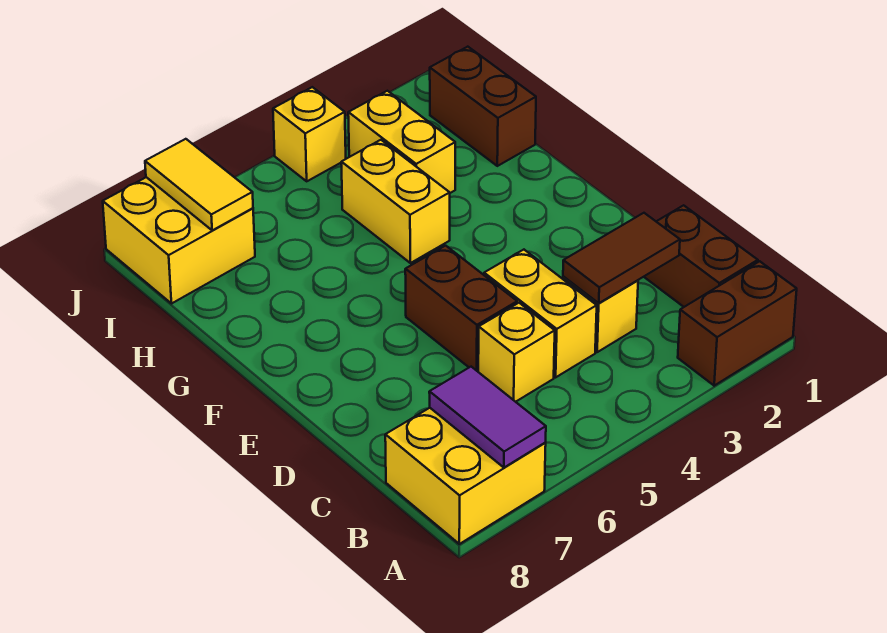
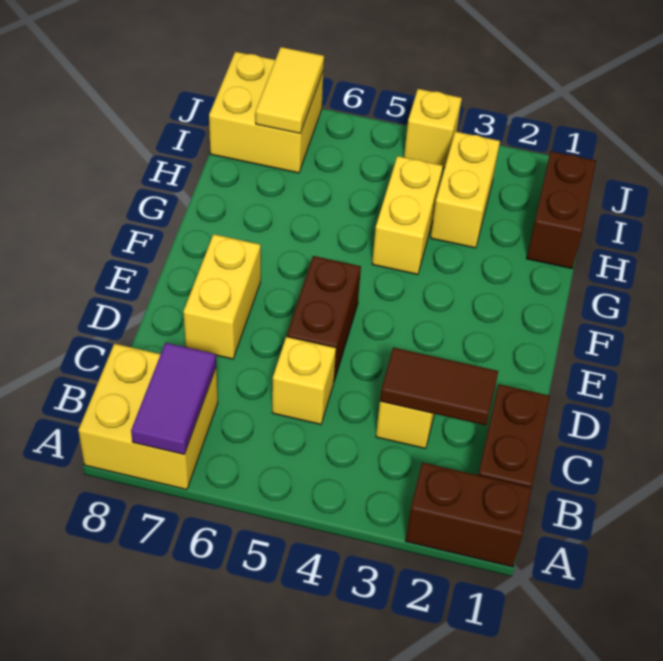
yellow brick C4:D4 level 1 -> yellow brick D7:E7 level 1

